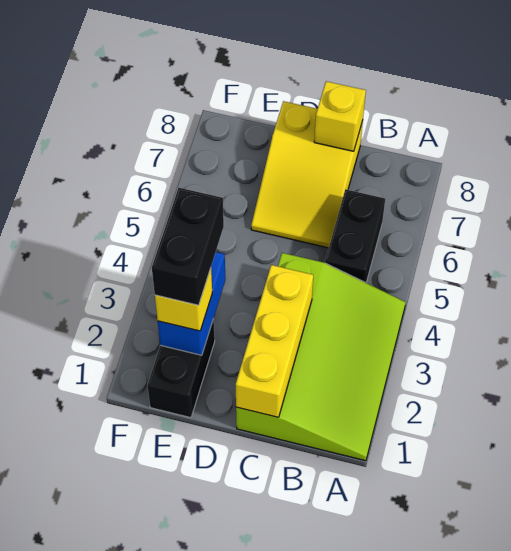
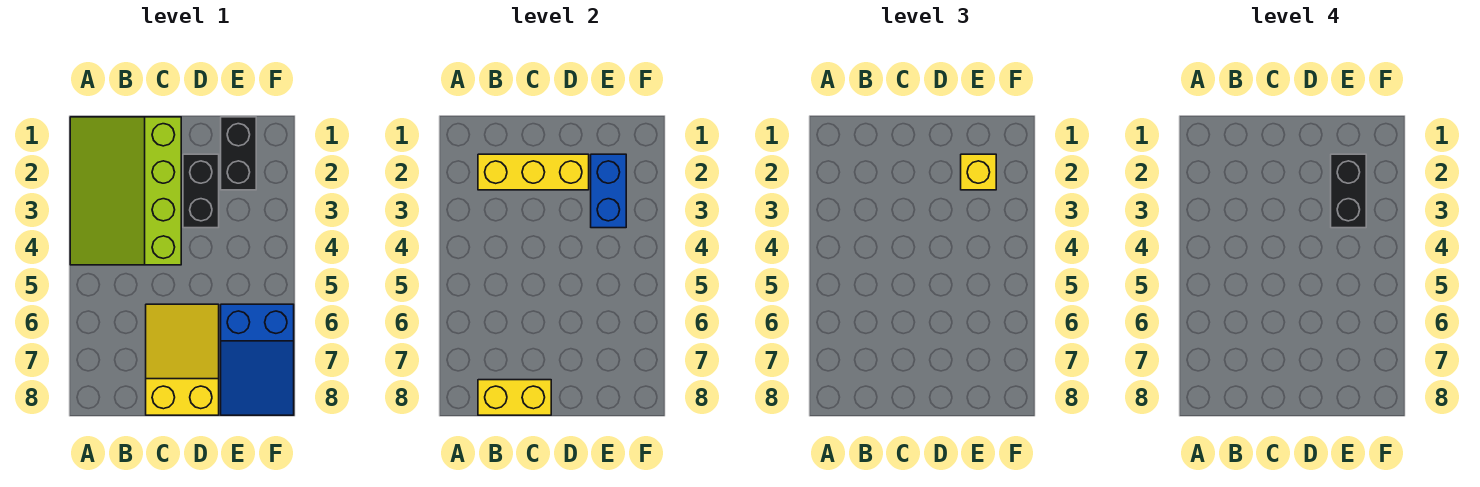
black brick B5:B6 level 1 -> black brick D2:D3 level 1
yellow brick C1:C3 level 2 -> yellow brick B2:D2 level 2
yellow brick C8 level 2 -> yellow brick B8:C8 level 2
none -> blue slope E6:F8 level 1 top 6

